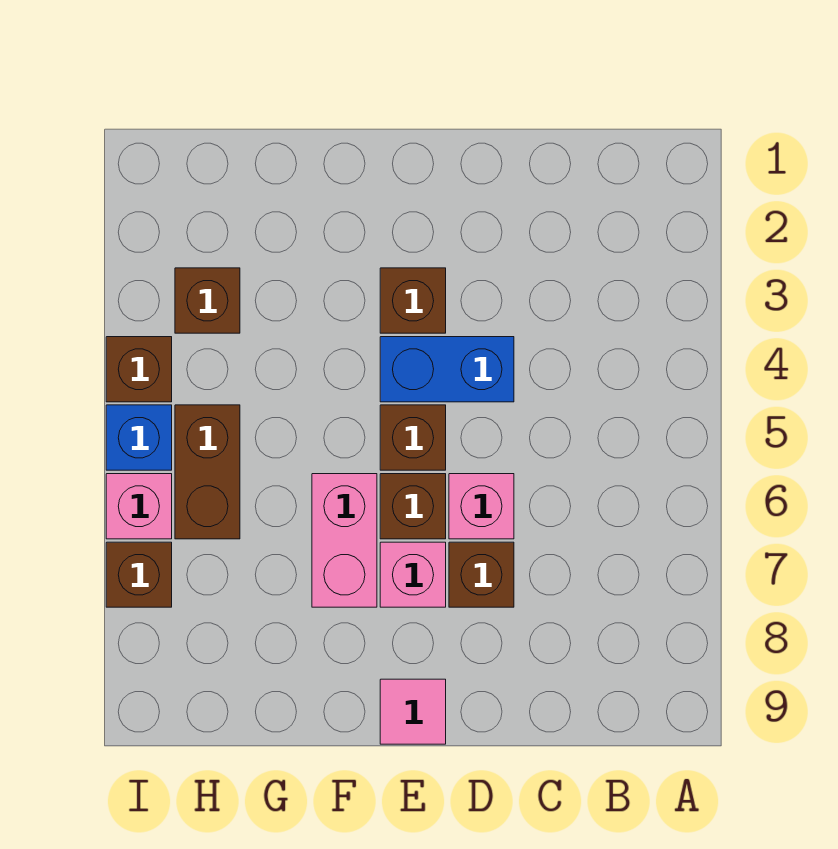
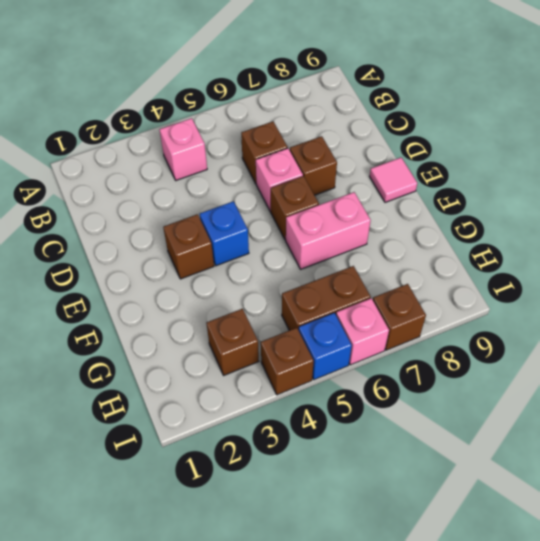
blue brick D4:E4 level 1 -> blue brick E4 level 1
brown brick E5 level 1 -> brown brick C6 level 1
pink brick E7 level 1 -> pink brick B4 level 1

